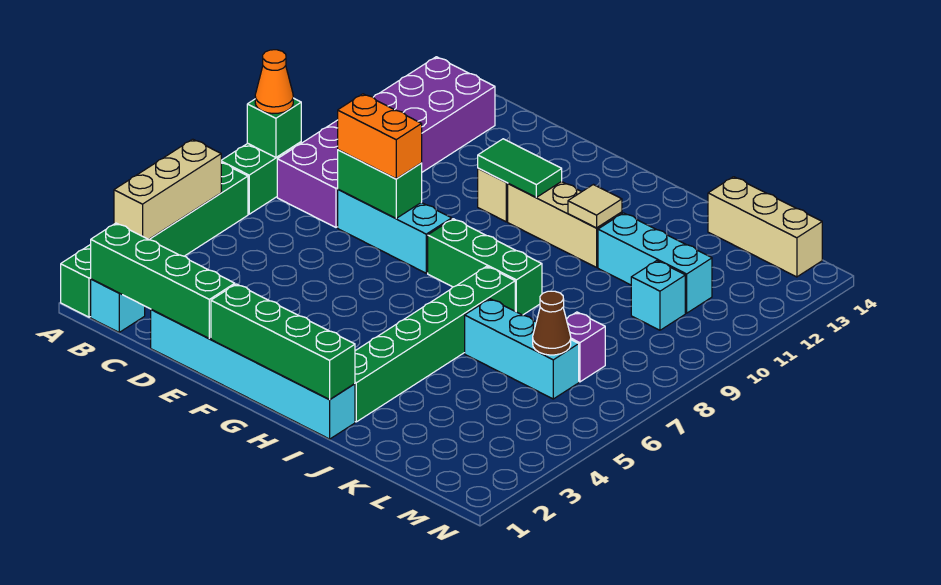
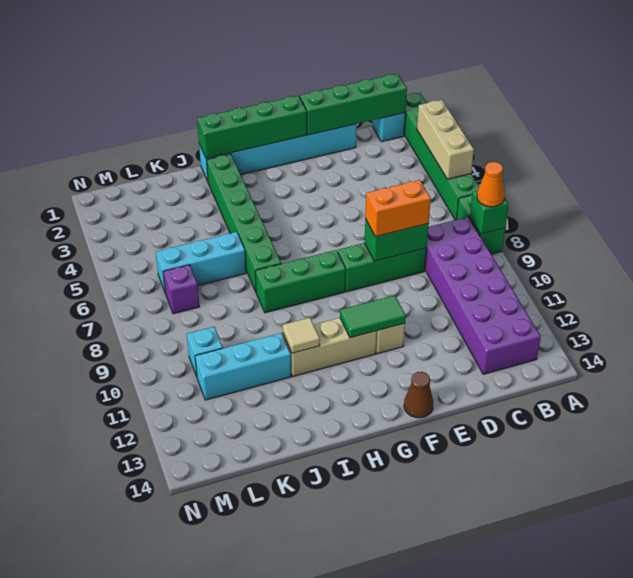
cyan brick D8:F8 level 1 -> green brick D8:F8 level 1
tan brick K14:M14 level 1 -> none
brown cone L6 level 2 -> brown cone F14 level 1

